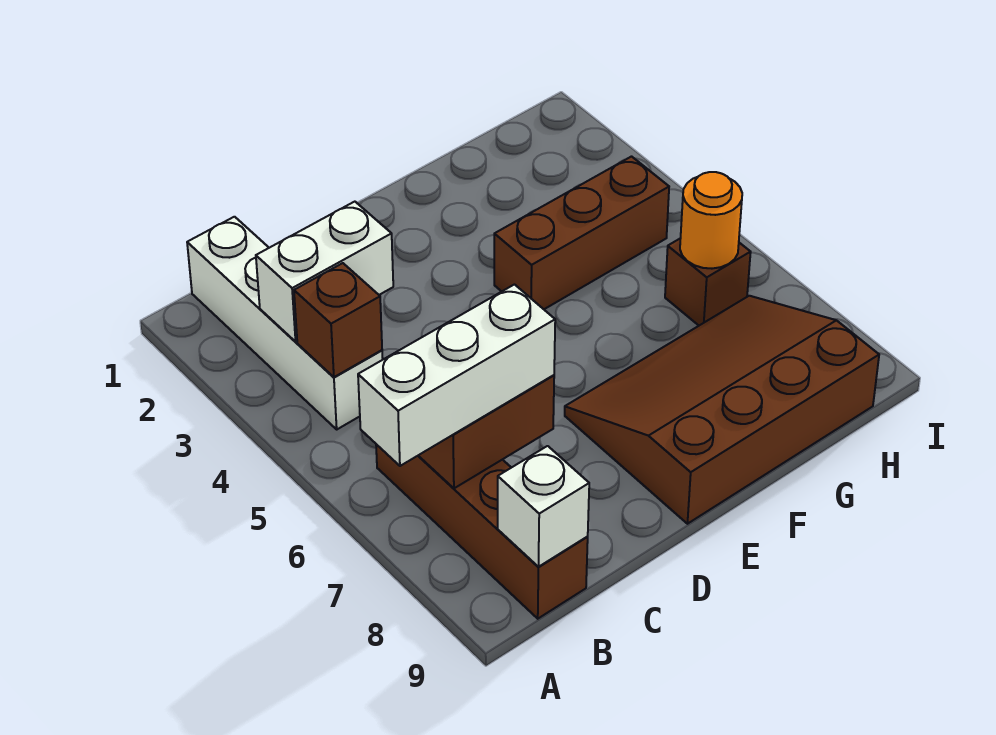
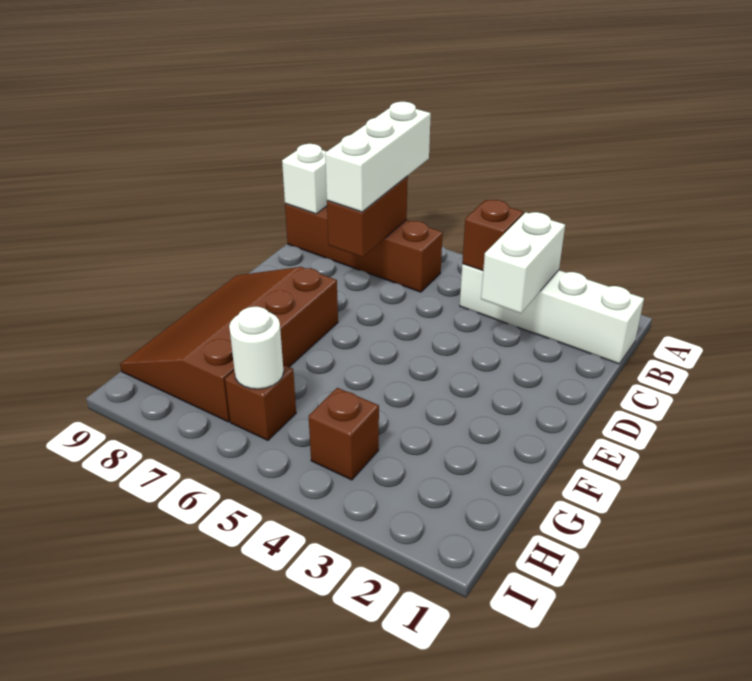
brown slope E7:H9 level 1 top 9 -> brown slope E7:H9 level 1 top 7
brown brick F4:H4 level 1 -> brown brick H4 level 1
orange round brick H6 level 2 -> white round brick H6 level 2

